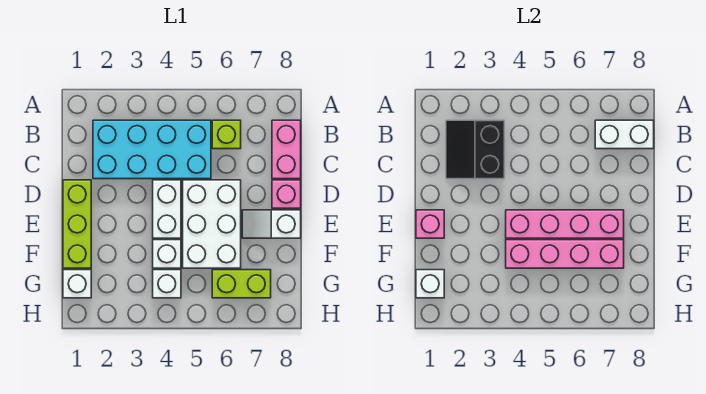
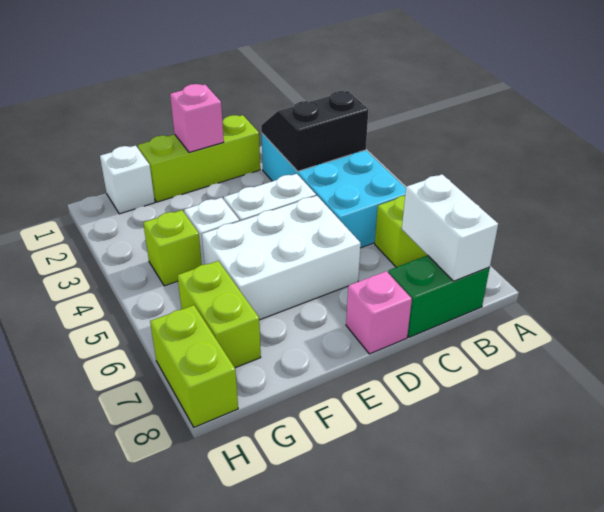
pink brick B8:C8 level 1 -> green brick B8:C8 level 1
pink brick E4:E7 level 2 -> none
white slope E7:E8 level 1 top 8 -> none
pink brick F4:F7 level 2 -> none
white brick G1 level 2 -> none
white brick G4 level 1 -> lime brick G4 level 1
none -> lime brick H7:H8 level 1

